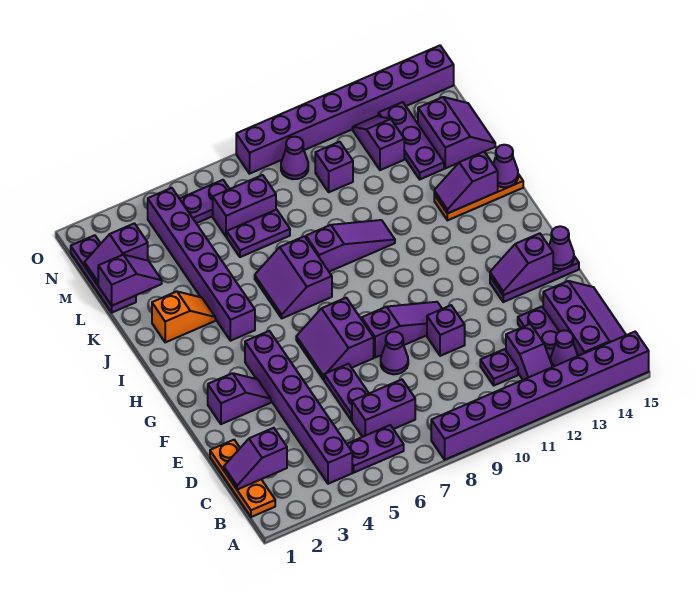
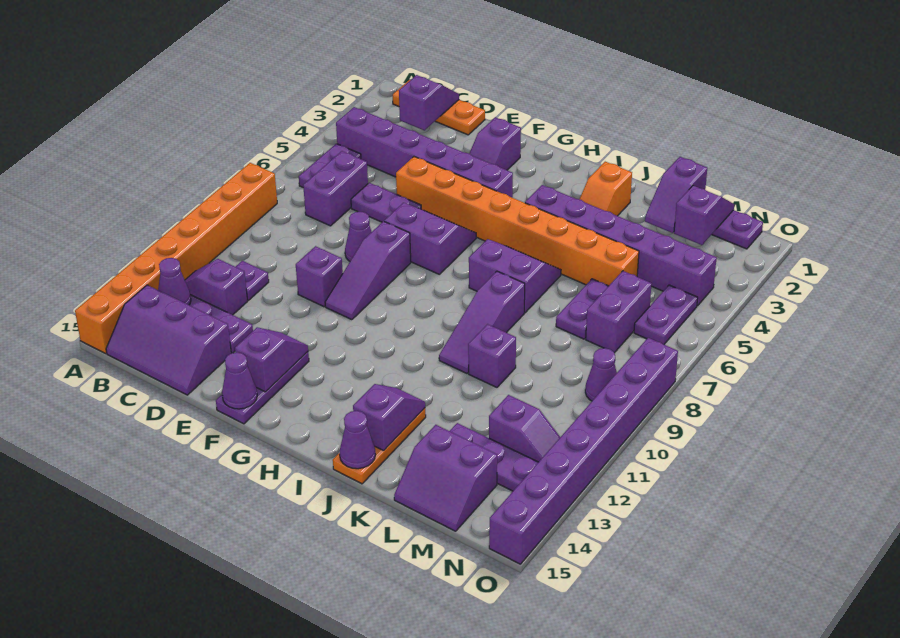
purple brick A8:A15 level 1 -> orange brick A8:A15 level 1
none -> orange brick E5:L5 level 1
purple brick M10 level 1 -> purple brick K10 level 1

